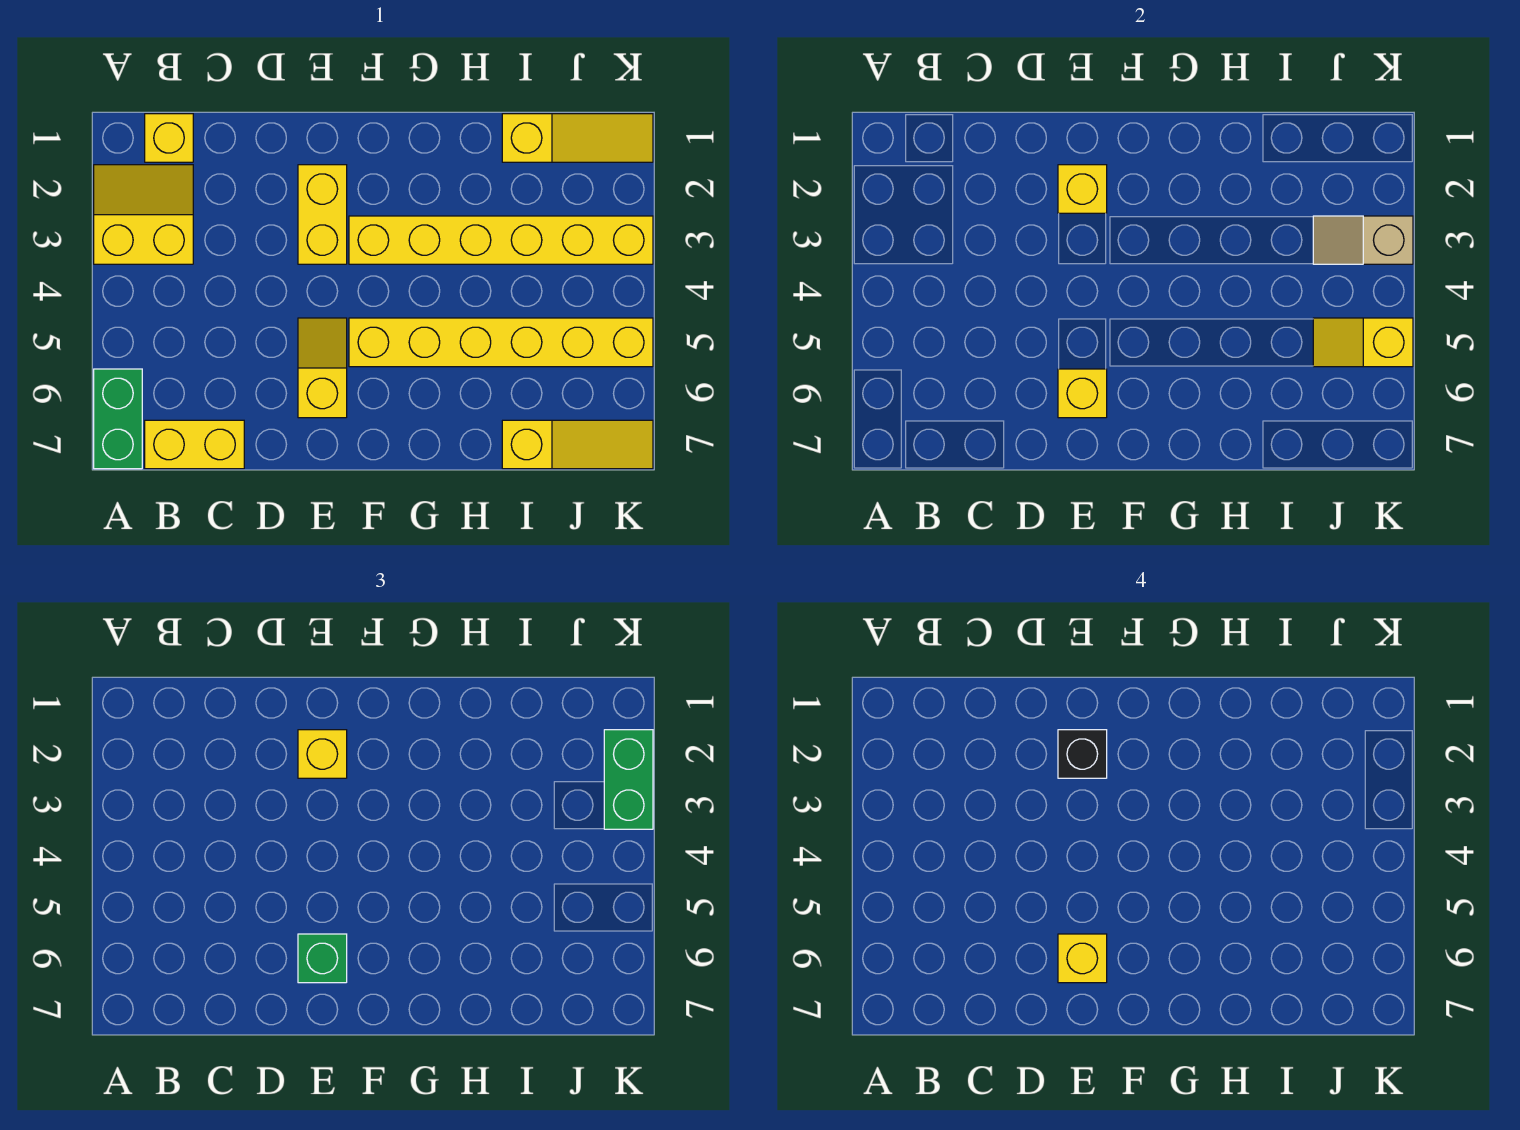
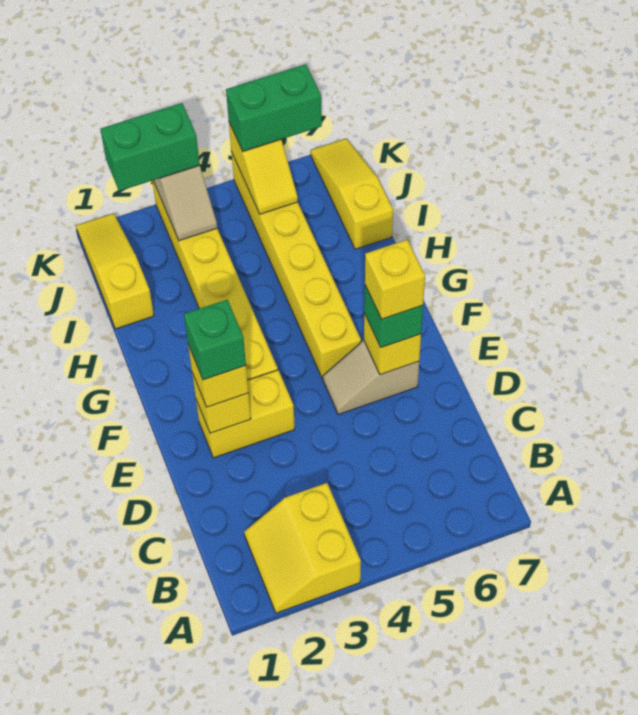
green brick A6:A7 level 1 -> green brick K5:K6 level 3
yellow brick B1 level 1 -> none
yellow brick B7:C7 level 1 -> none
black brick E2 level 4 -> green brick E2 level 4
yellow slope E5:E6 level 1 top 6 -> tan slope E5:E6 level 1 top 6

